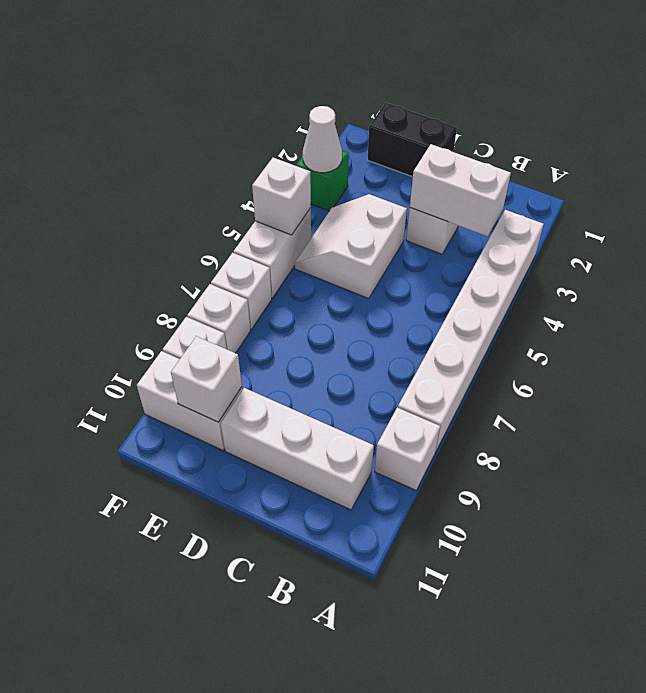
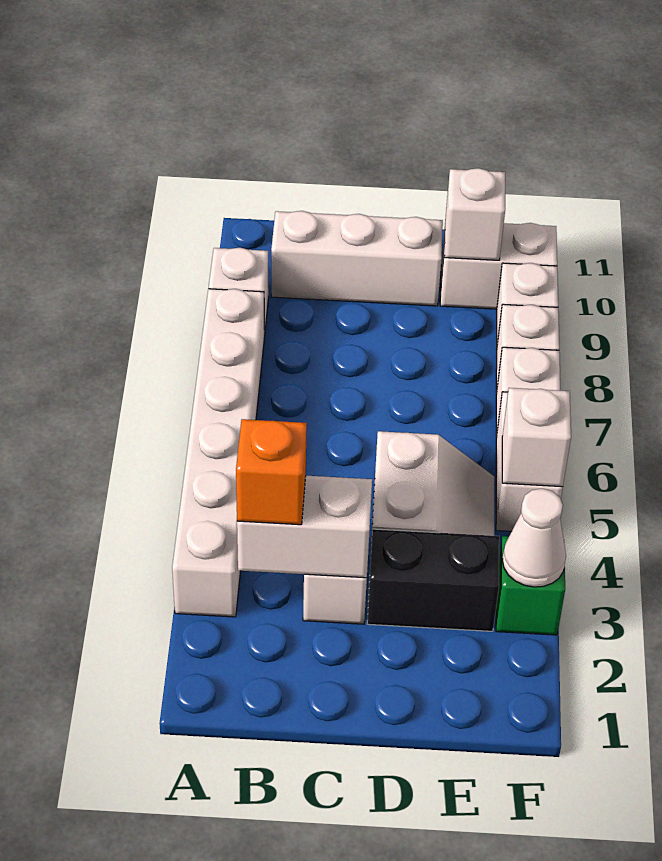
none -> orange brick B3 level 3
black brick D1:E1 level 1 -> black brick D3:E3 level 1

